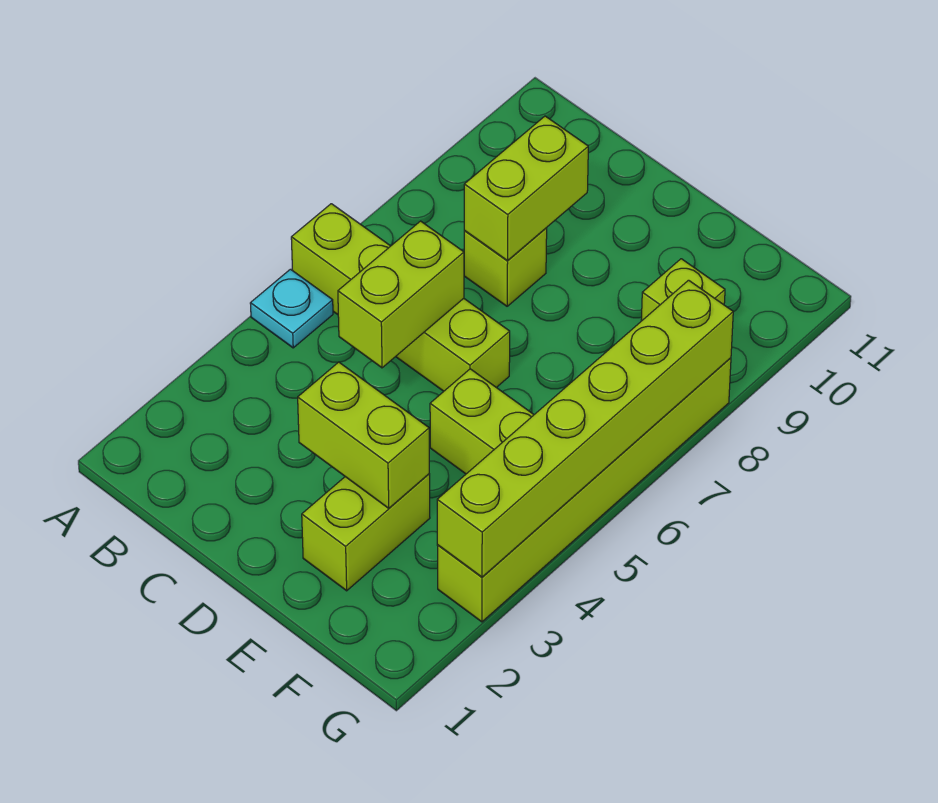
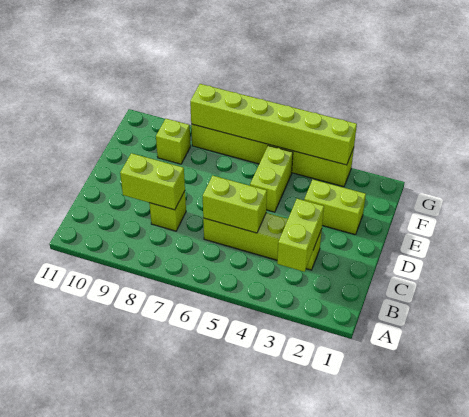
cyan plate A5 level 1 -> none
lime brick A6:D6 level 1 -> lime brick C3:C6 level 1
lime brick D3:E3 level 2 -> lime brick B3:C3 level 2

